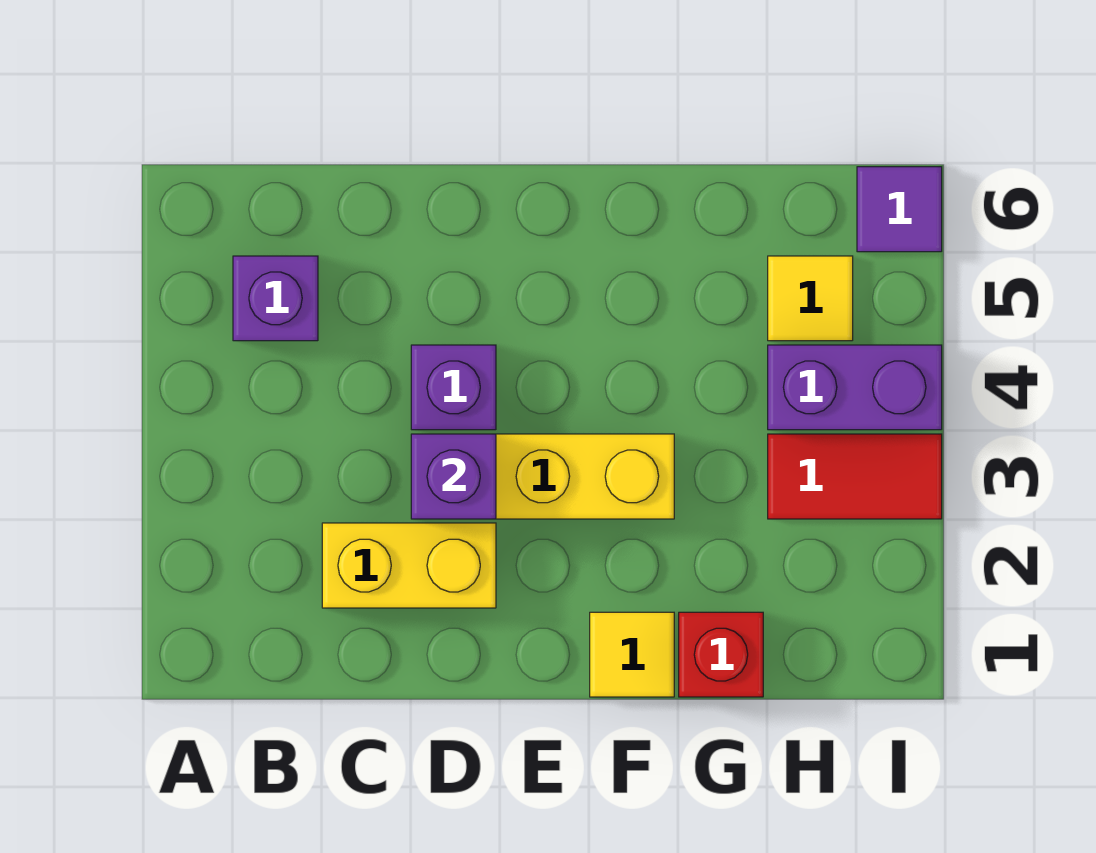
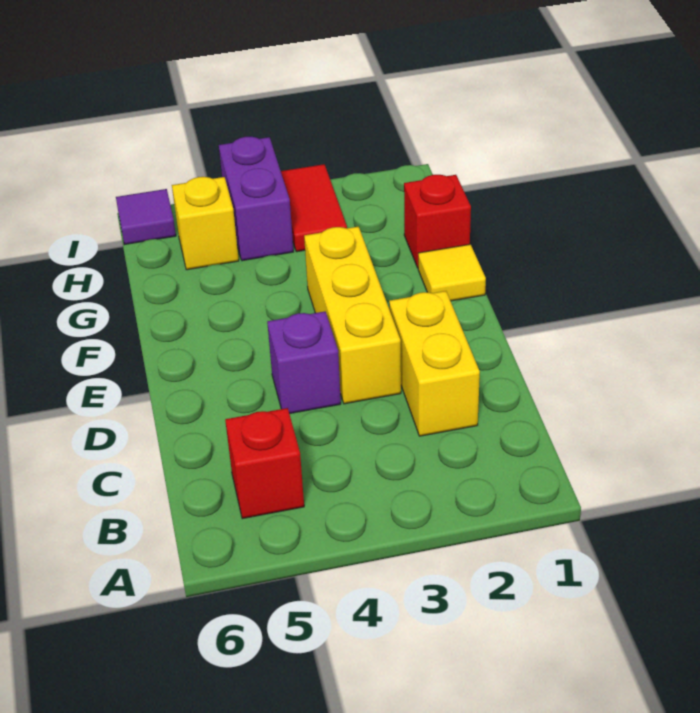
purple brick B5 level 1 -> red brick B5 level 1
purple brick D3 level 2 -> none
yellow tile H5 level 1 -> yellow brick H5 level 1

